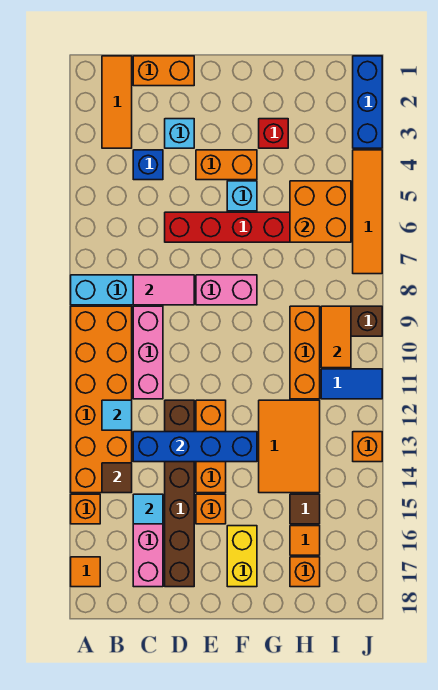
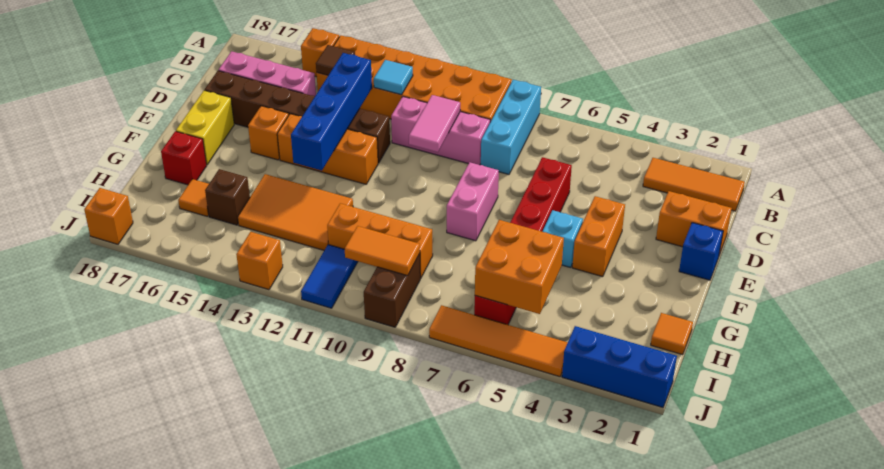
orange tile A17 level 1 -> orange tile H1 level 1
orange brick C1:D1 level 1 -> orange brick D1:D2 level 1
blue brick C4 level 1 -> blue brick E1 level 1
pink tile C8:D8 level 2 -> pink tile C10:D10 level 2
cyan tile C15 level 2 -> none
cyan brick D3 level 1 -> none
yellow brick F16:F17 level 1 -> yellow brick E17:F17 level 1
red brick G3 level 1 -> red brick G17 level 1
brown tile H15 level 1 -> brown brick H15 level 1
orange brick H17 level 1 -> orange brick J18 level 1

